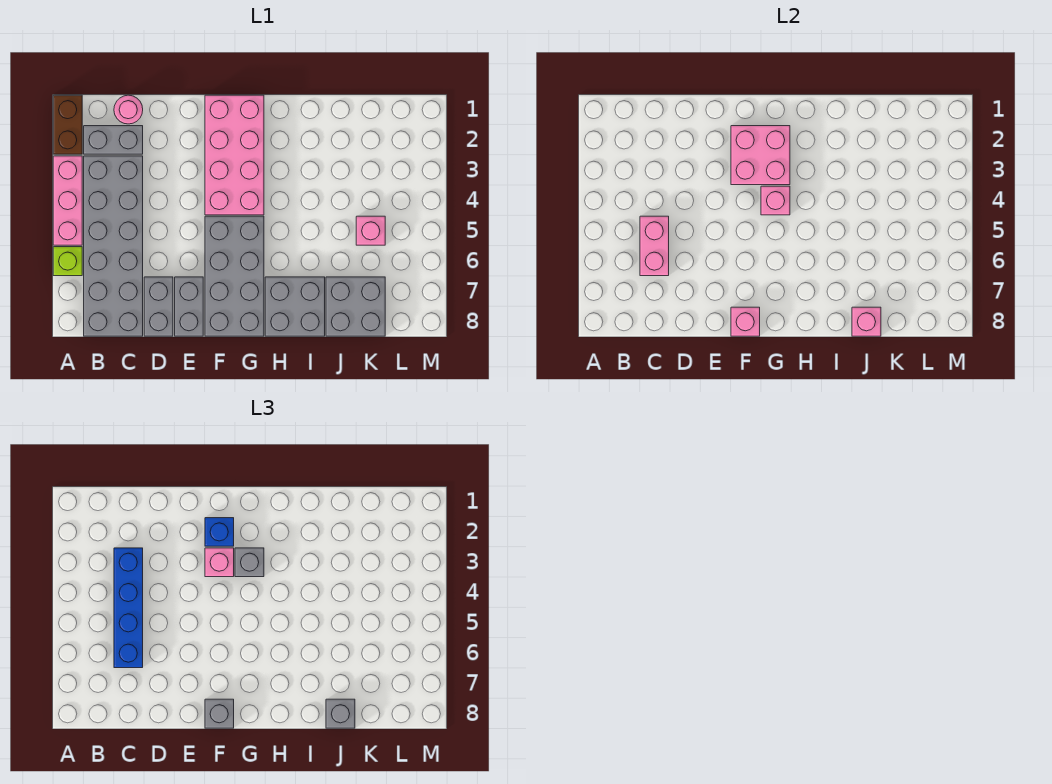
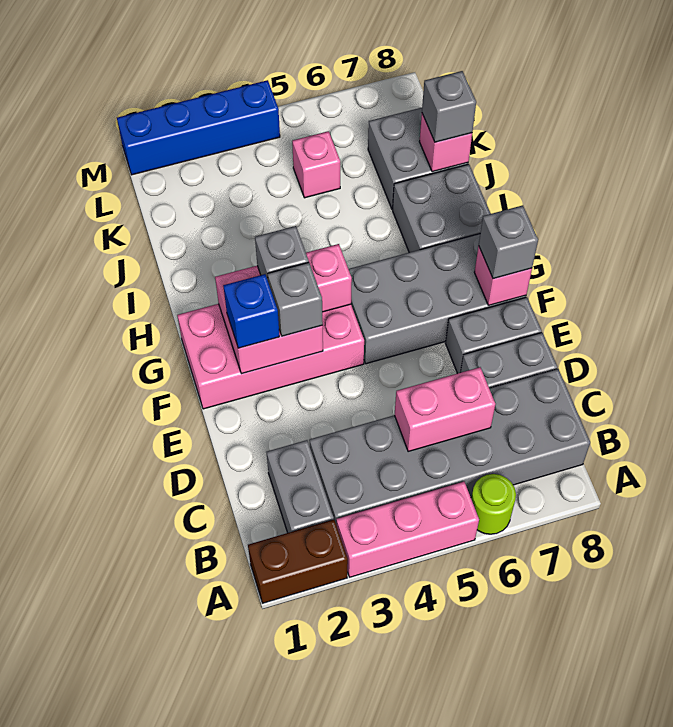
lime brick A6 level 1 -> lime round brick A6 level 1
pink round brick C1 level 1 -> none
blue brick C3:C6 level 3 -> blue brick M1:M4 level 1
pink brick F3 level 3 -> grey brick F3 level 3

